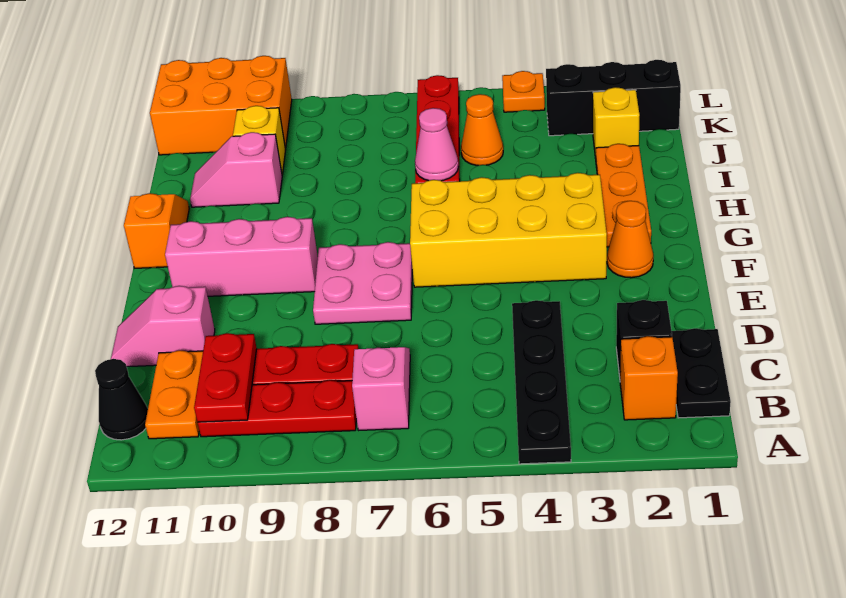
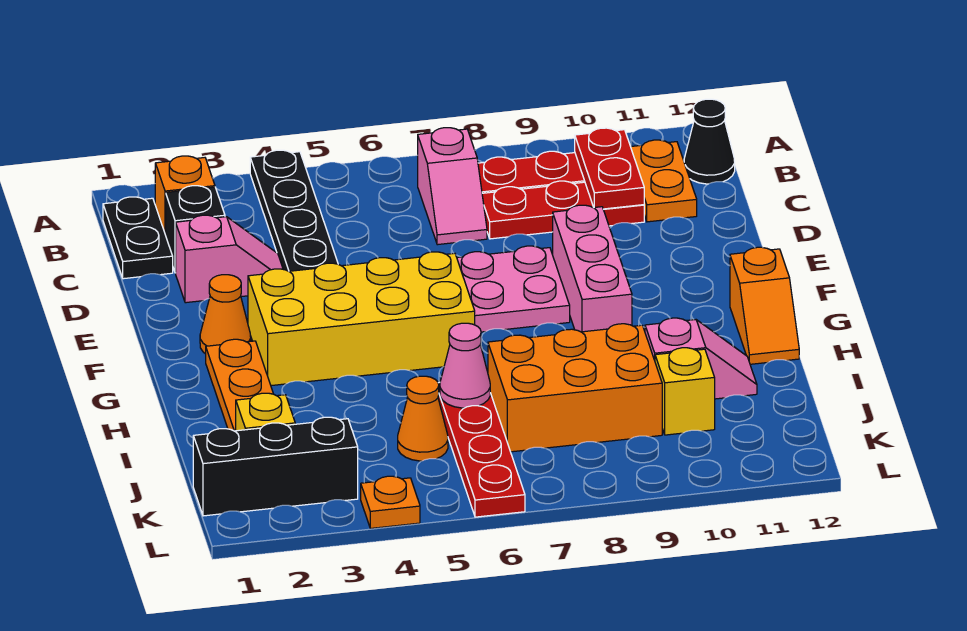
pink slope D11:D12 level 1 top 11 -> pink slope D2:D3 level 1 top 2
pink brick F9:F11 level 1 -> pink brick E9:G9 level 1
orange brick K10:L12 level 1 -> orange brick I7:J9 level 1

